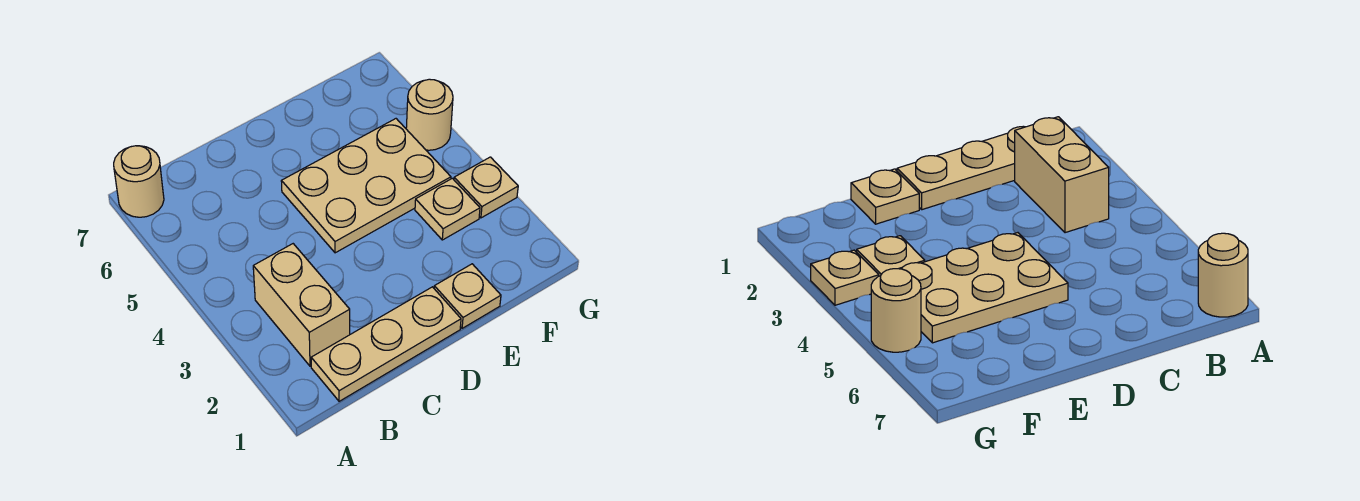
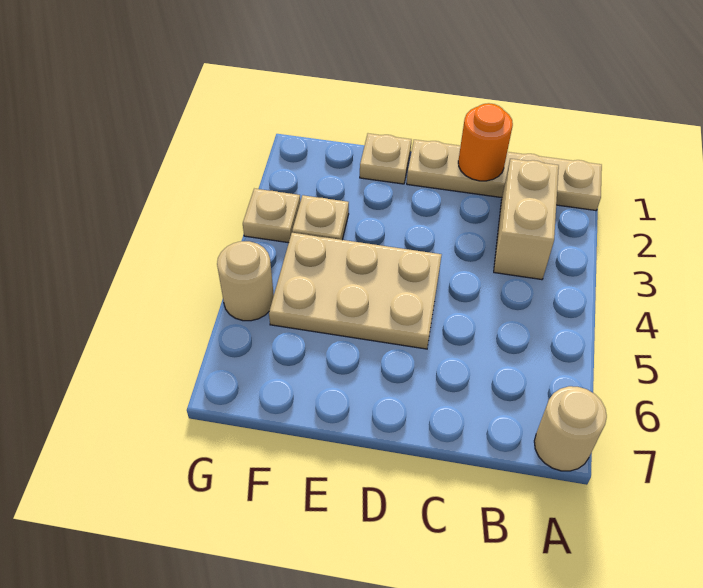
tan plate B1:D1 level 1 -> tan plate A1:D1 level 1
none -> orange round brick C1 level 2

